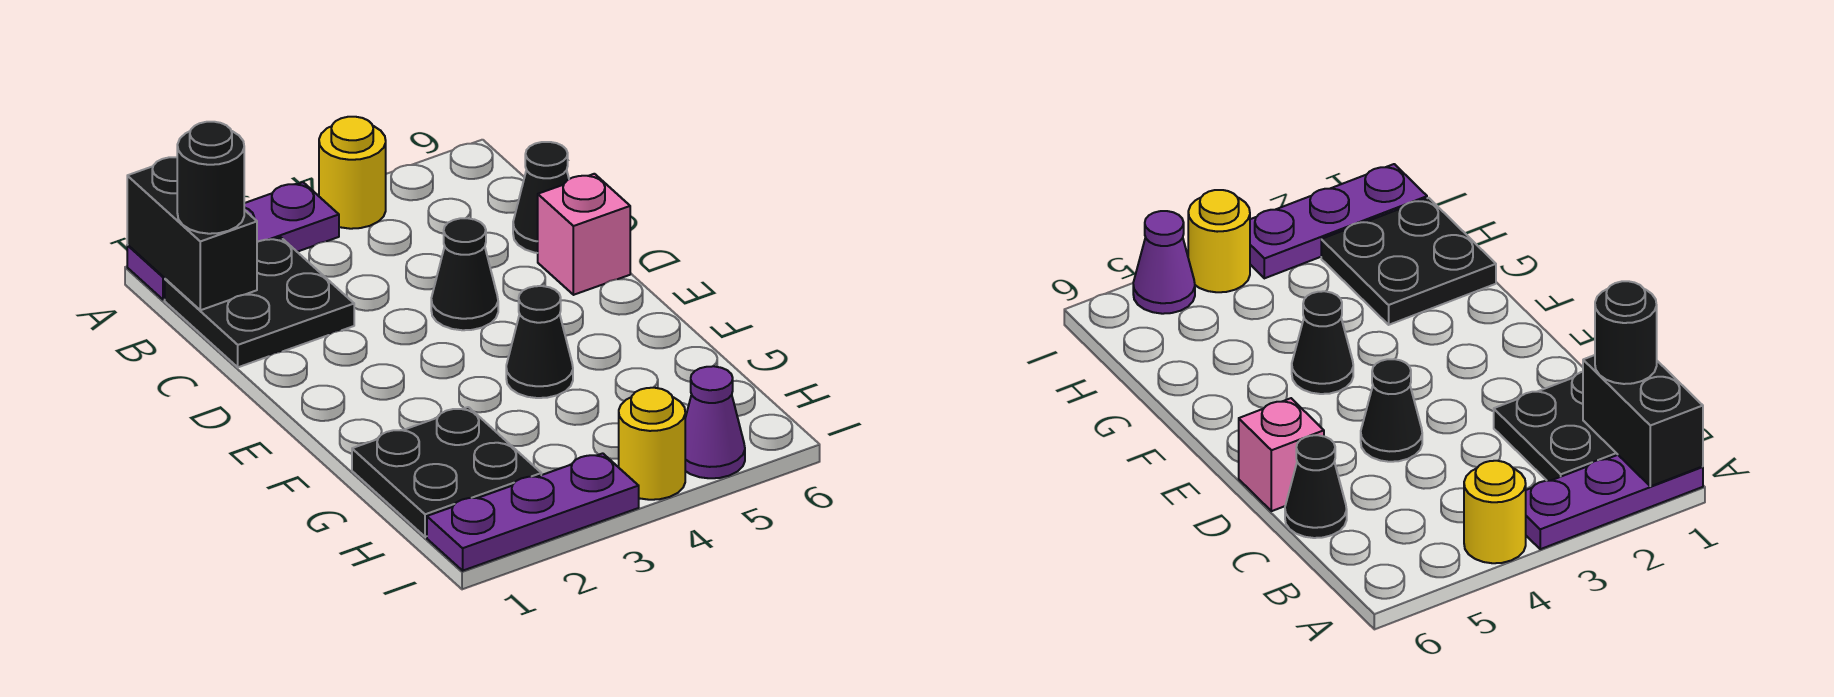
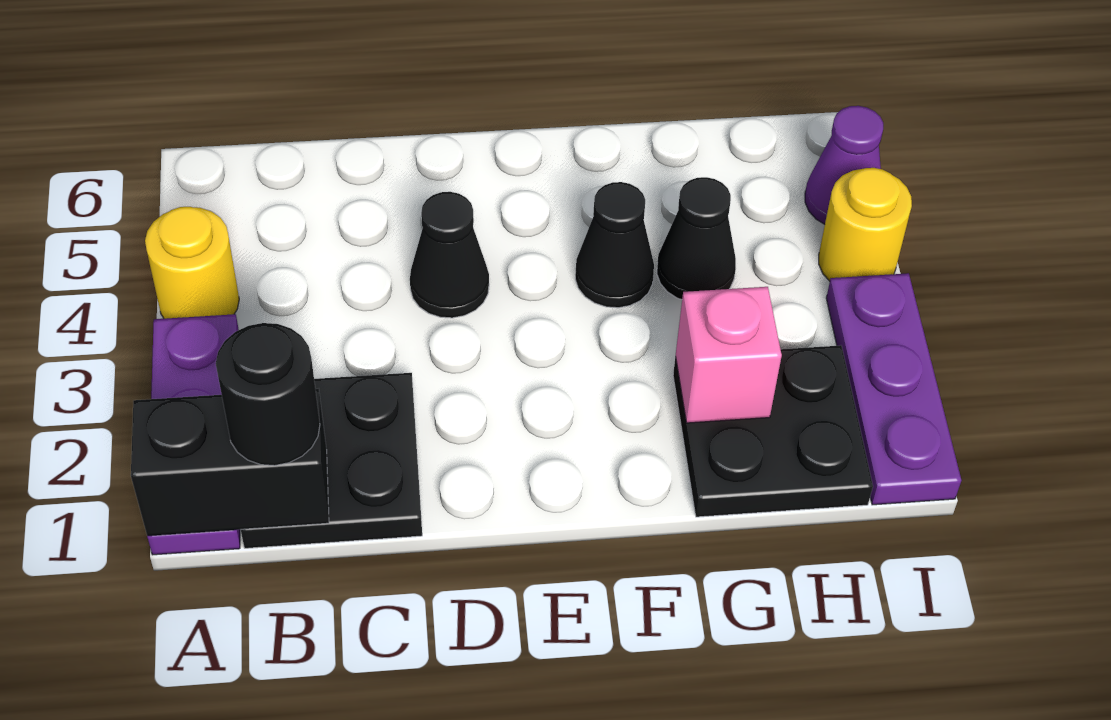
black cone C6 level 1 -> black cone G4 level 1
pink brick D6 level 1 -> pink brick G2 level 2

